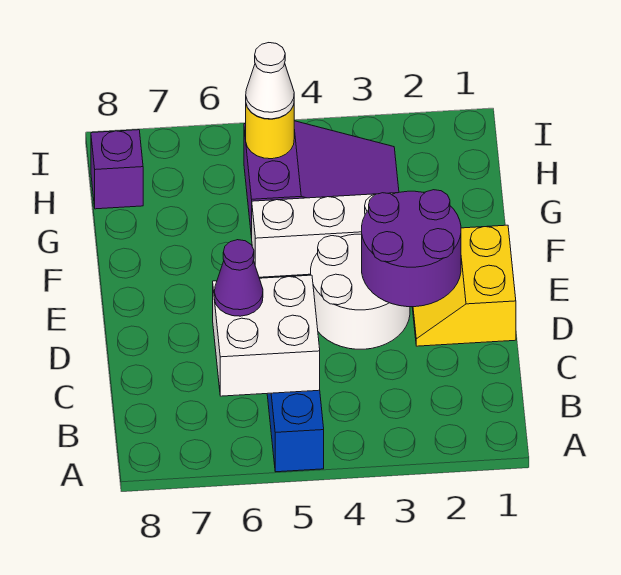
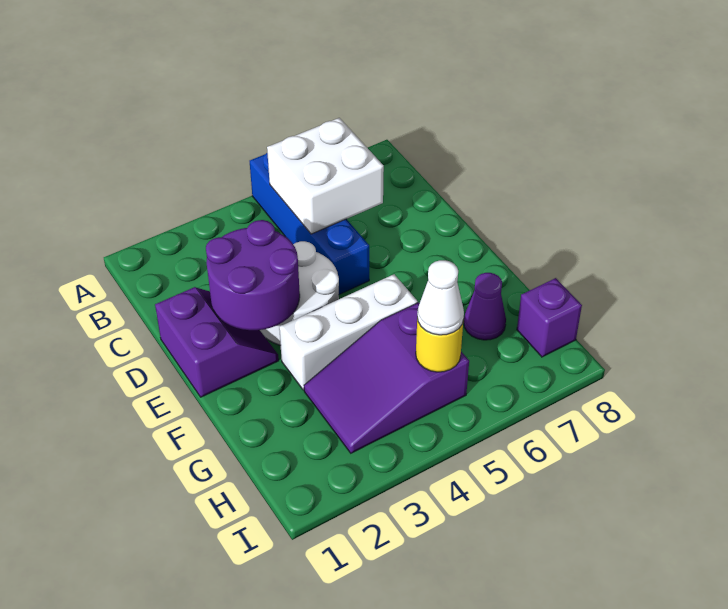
purple cone C6 level 3 -> purple cone G7 level 1
yellow slope D1:E2 level 1 top 1 -> purple slope D1:E2 level 1 top 1

